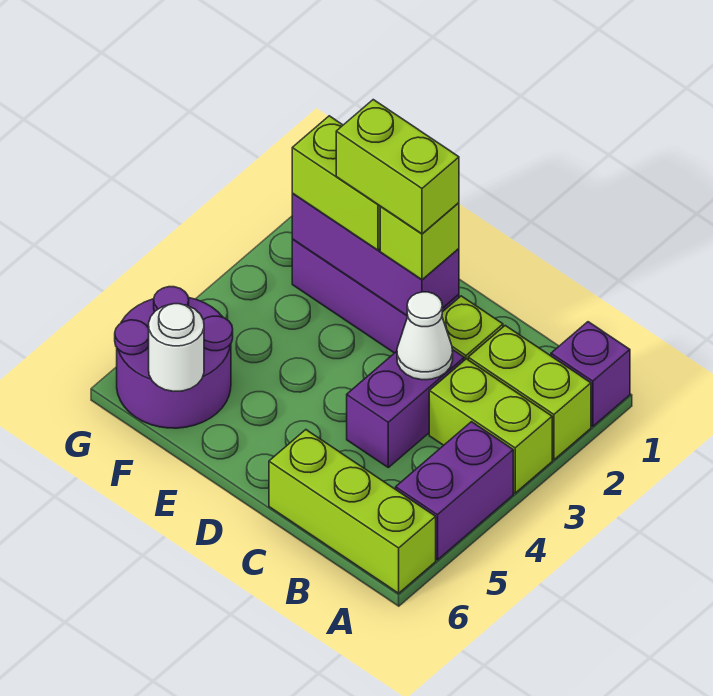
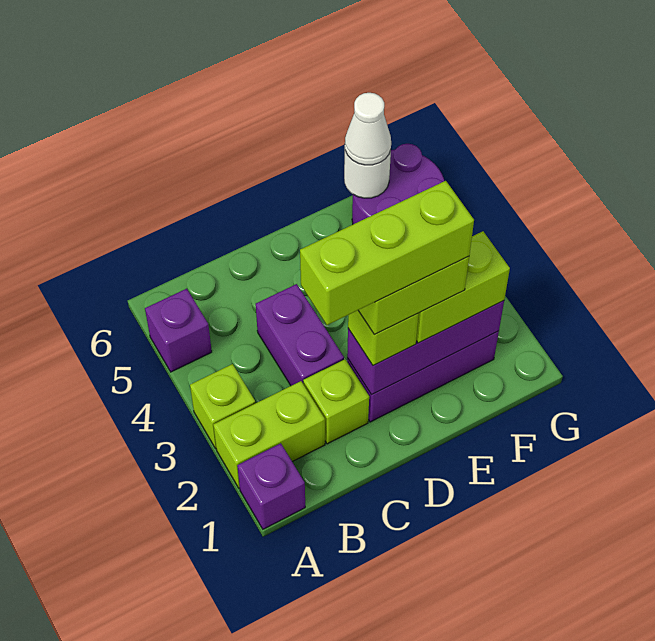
lime brick A3:B3 level 1 -> lime brick A3 level 1
purple brick A4:A5 level 1 -> purple brick A5 level 1
lime brick A6:C6 level 1 -> lime brick C2:E2 level 5
white cone C3 level 2 -> white cone F6 level 3

